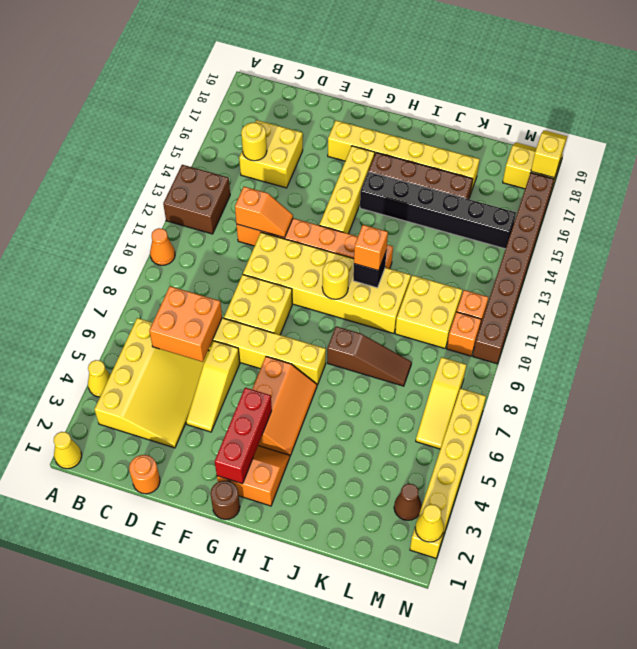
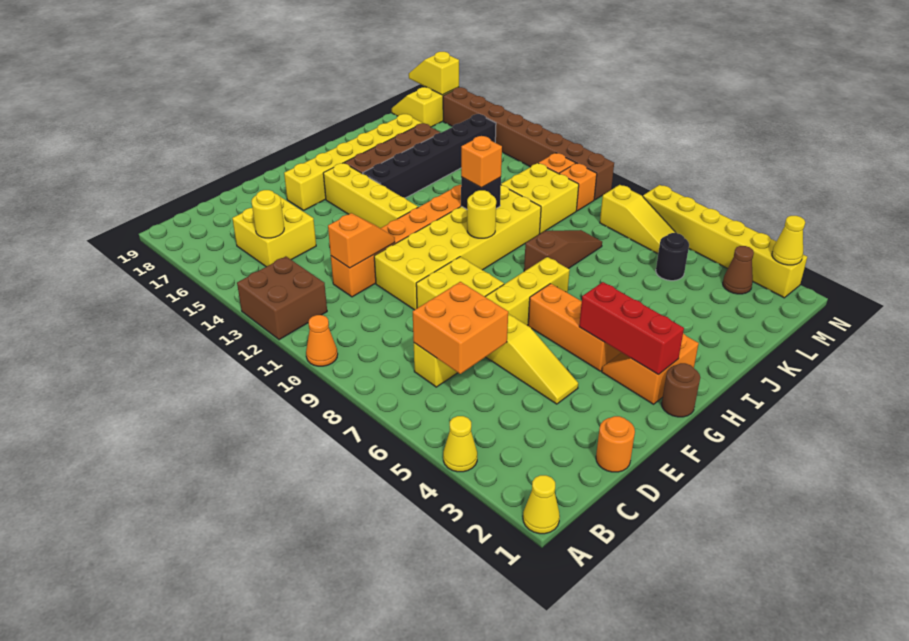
yellow slope B3:D6 level 1 top B -> none
none -> black round brick L5 level 1

